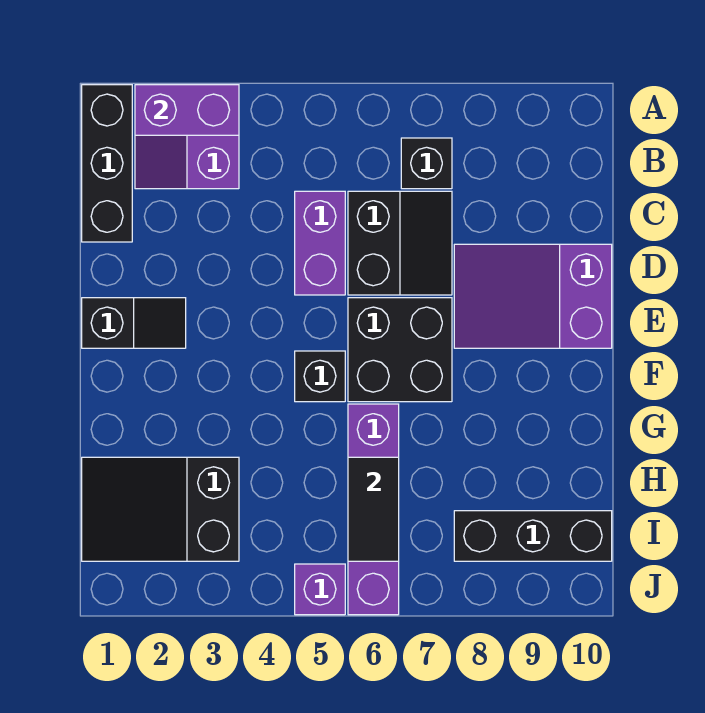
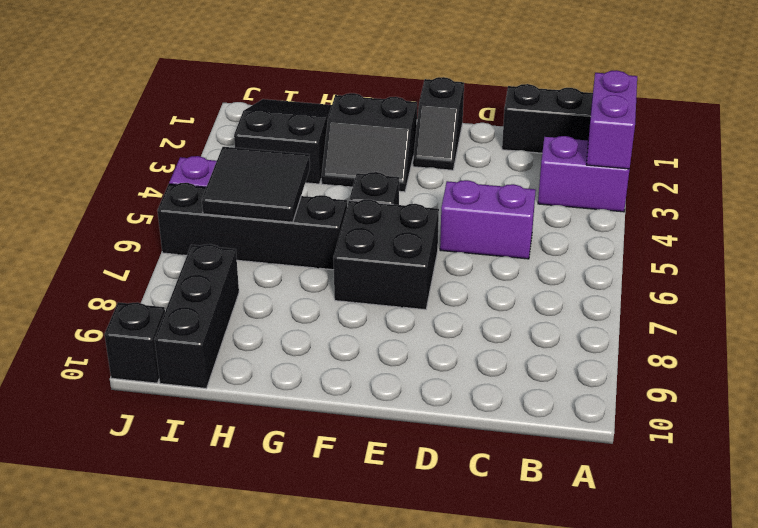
black brick B7 level 1 -> black brick J10 level 1
black slope C6:D7 level 1 top 6 -> black slope F2:G3 level 1 top 2
purple slope D8:E10 level 1 top 10 -> none
purple brick G6:J6 level 1 -> black brick G6:J6 level 1
black tile H6:I6 level 2 -> black tile H5:I6 level 2

